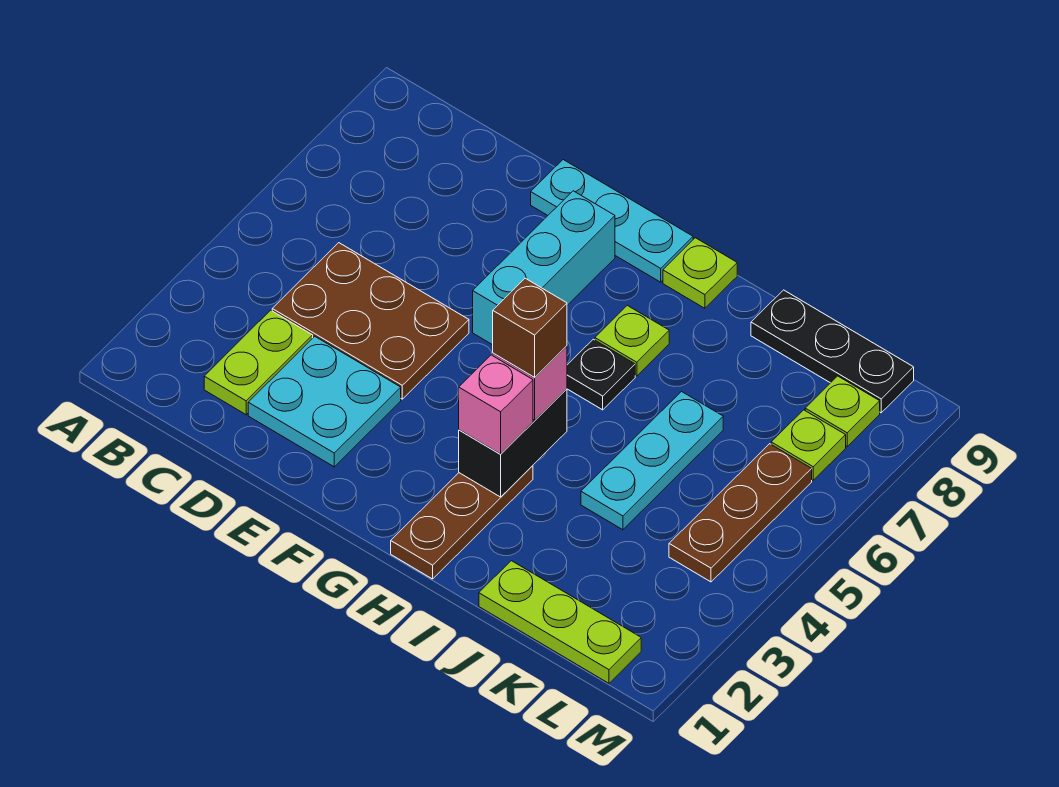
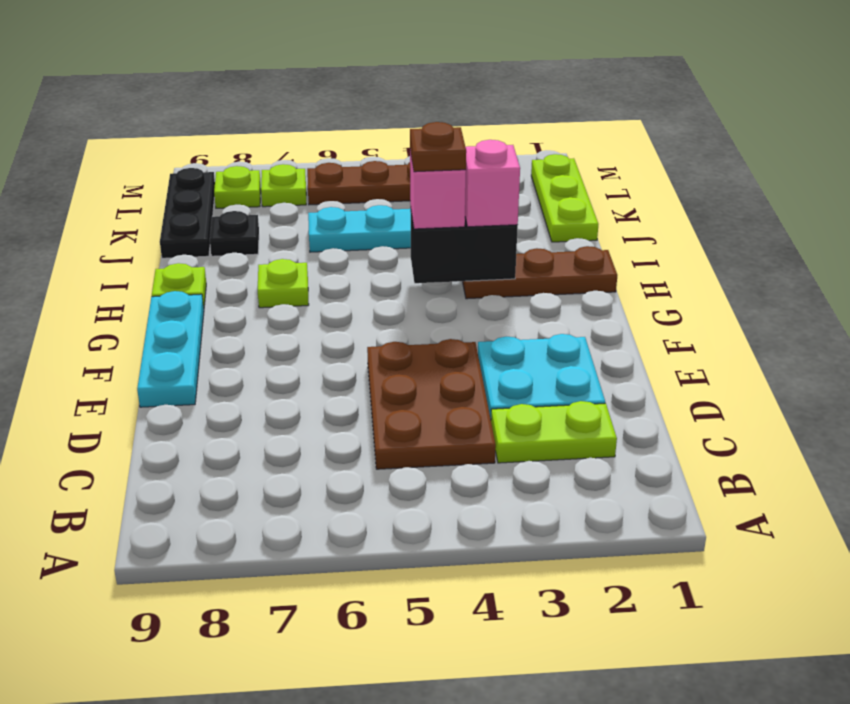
cyan brick F6:F8 level 1 -> none
brown brick H4 level 4 -> brown plate H4 level 4
black plate H6 level 1 -> black plate J8 level 1

